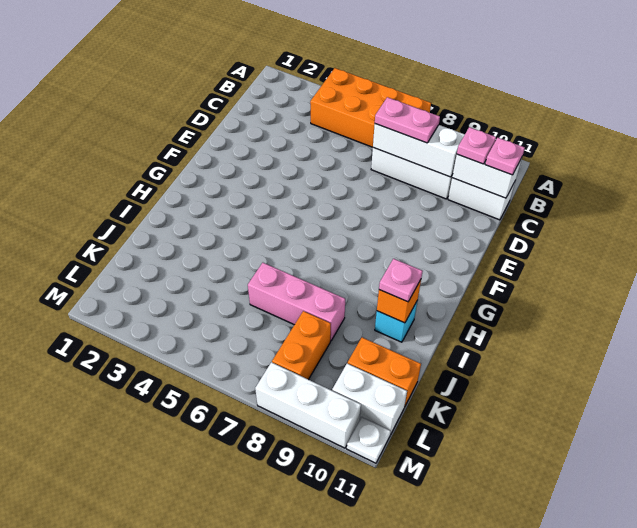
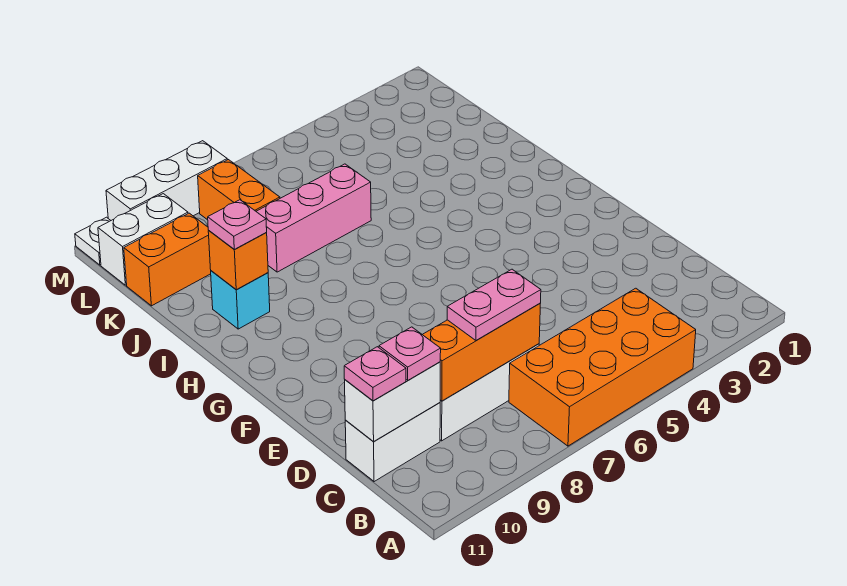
white brick C7:C9 level 2 -> orange brick C7:C9 level 2

